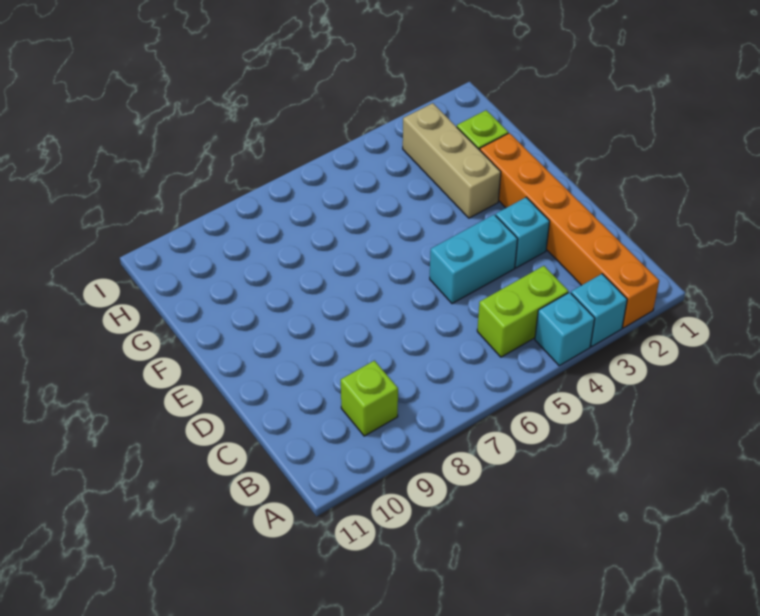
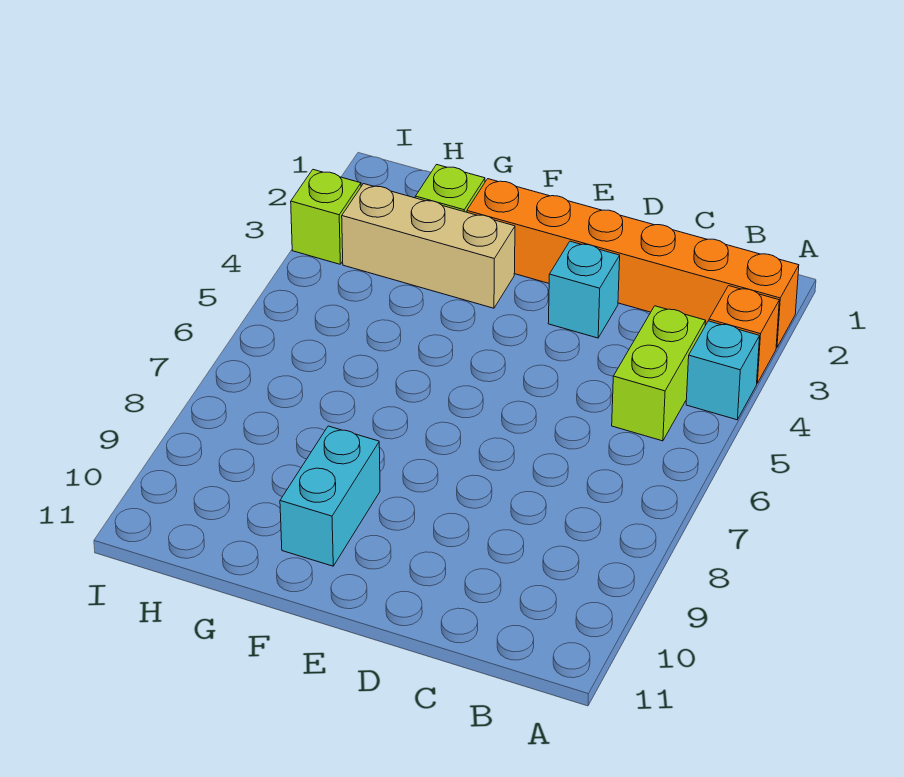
cyan brick A3 level 1 -> orange brick A3 level 1
lime brick B9 level 1 -> lime brick I3 level 1
cyan brick D4:D5 level 1 -> cyan brick F9:F10 level 1

